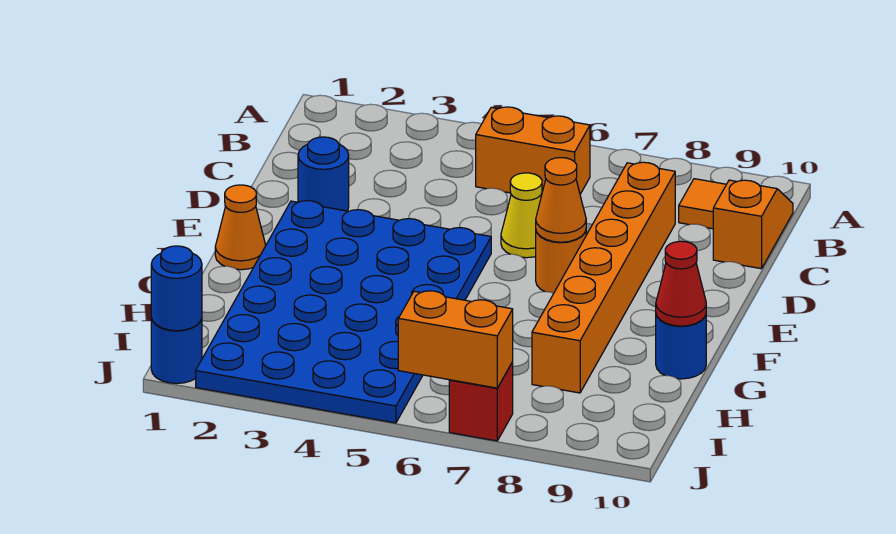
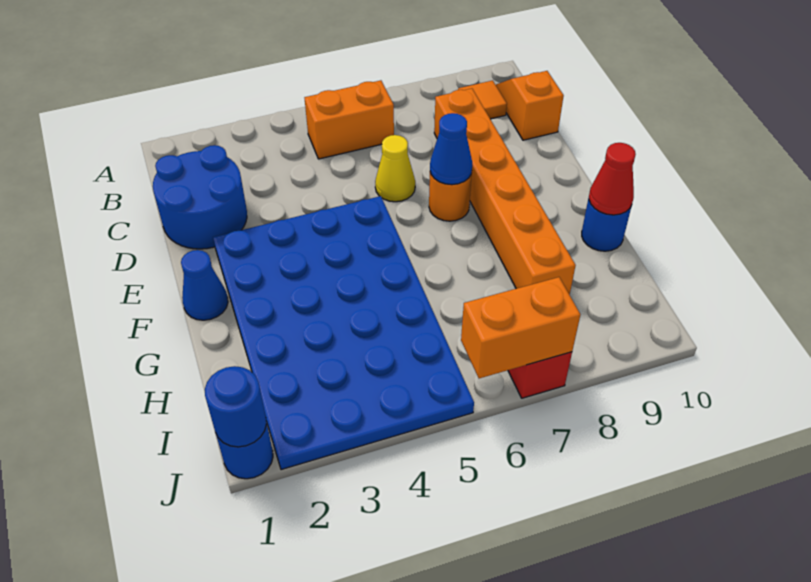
blue round brick D2 level 1 -> blue round brick C1:D2 level 1
orange cone E7 level 2 -> blue cone E7 level 2
orange cone F1 level 1 -> blue cone F1 level 1

